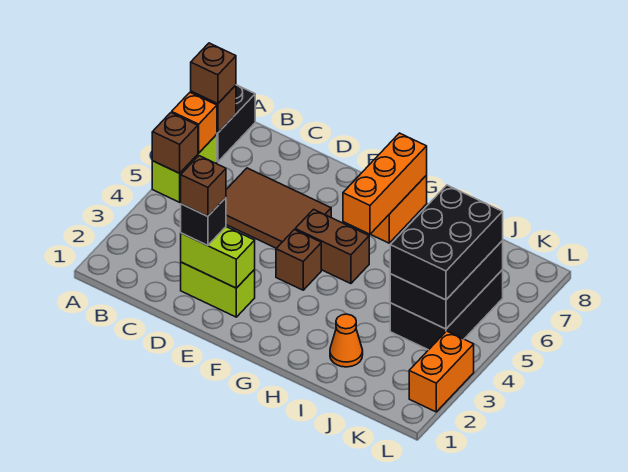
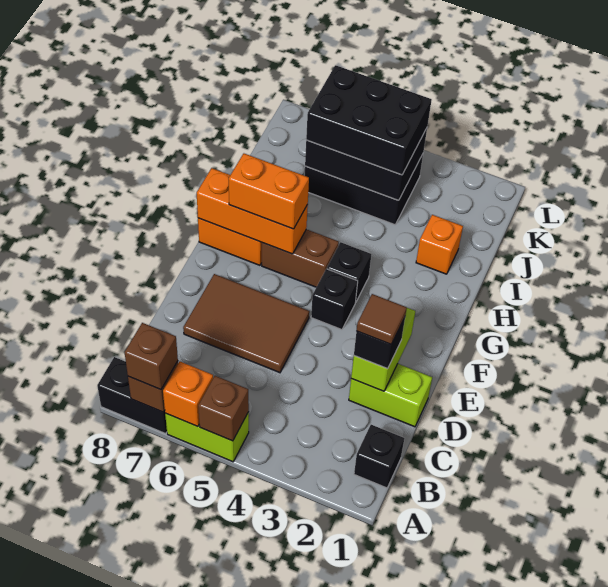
none -> black brick B1 level 1
brown tile C5:E6 level 1 -> brown tile D5:E7 level 1
lime brick D2:E2 level 1 -> lime brick D1:D2 level 1
brown brick D2 level 4 -> brown tile D2 level 4
brown brick F4 level 1 -> black brick F4 level 1
brown brick F5:G5 level 1 -> brown brick G5:G6 level 1
none -> black brick G4 level 1
orange cone I2 level 1 -> orange brick I2 level 1
orange brick L2:L3 level 1 -> orange brick G6:G7 level 3

